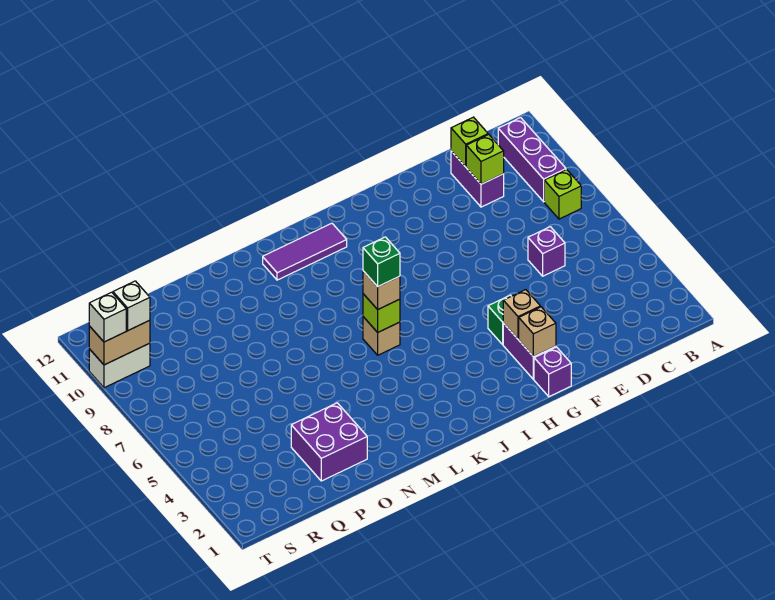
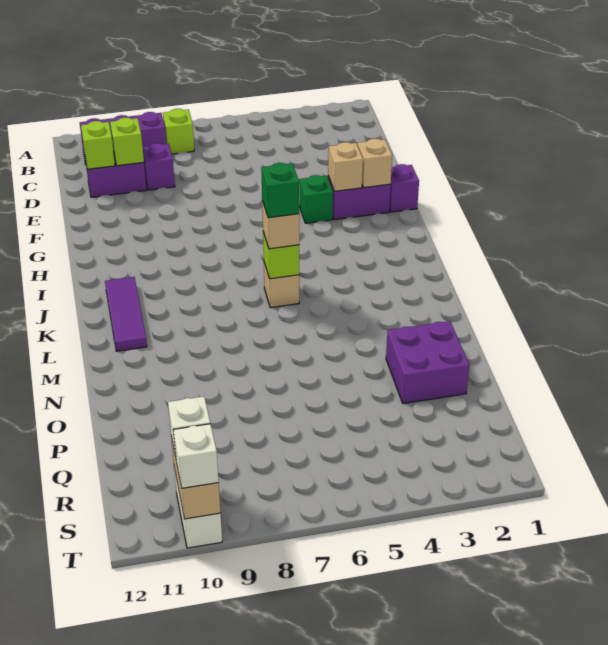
purple brick D6 level 1 -> purple brick D9 level 1

